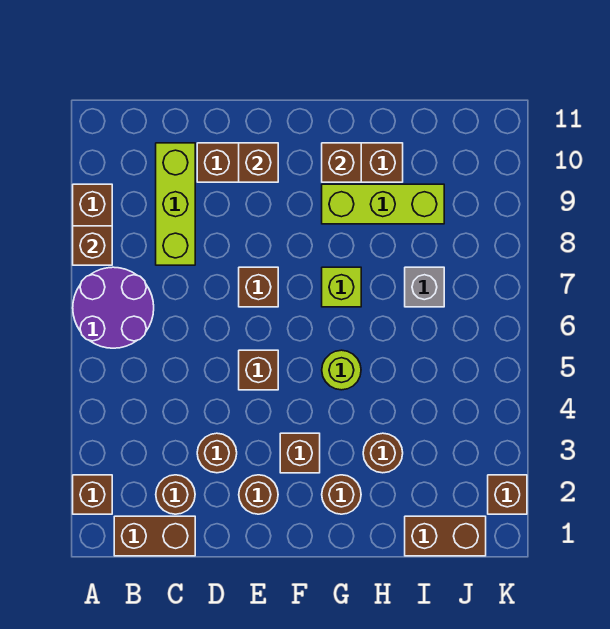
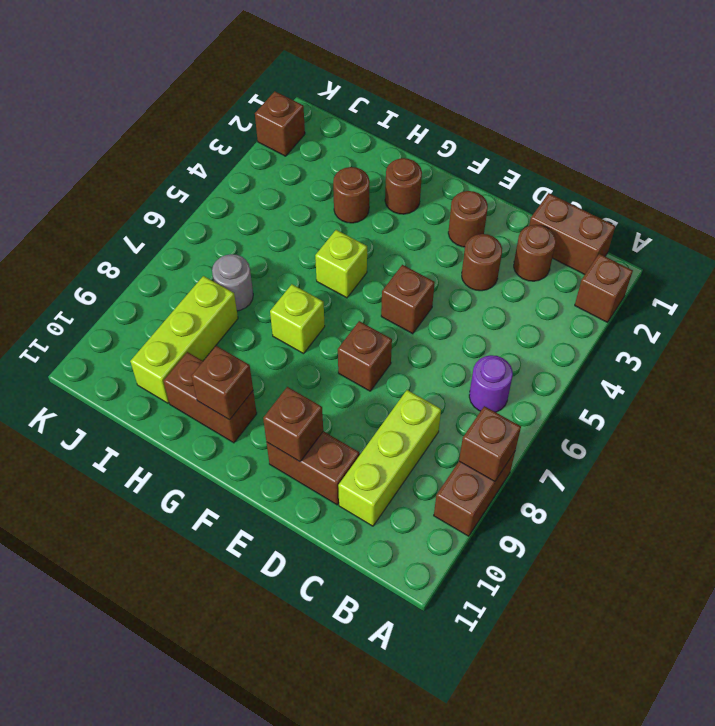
purple round brick A6:B7 level 1 -> purple round brick B6 level 1
brown brick F3 level 1 -> none
lime round brick G5 level 1 -> lime brick G5 level 1
lime brick G9:I9 level 1 -> lime brick I8:I10 level 1
brown brick I1:J1 level 1 -> none
grey brick I7 level 1 -> grey round brick I7 level 1

